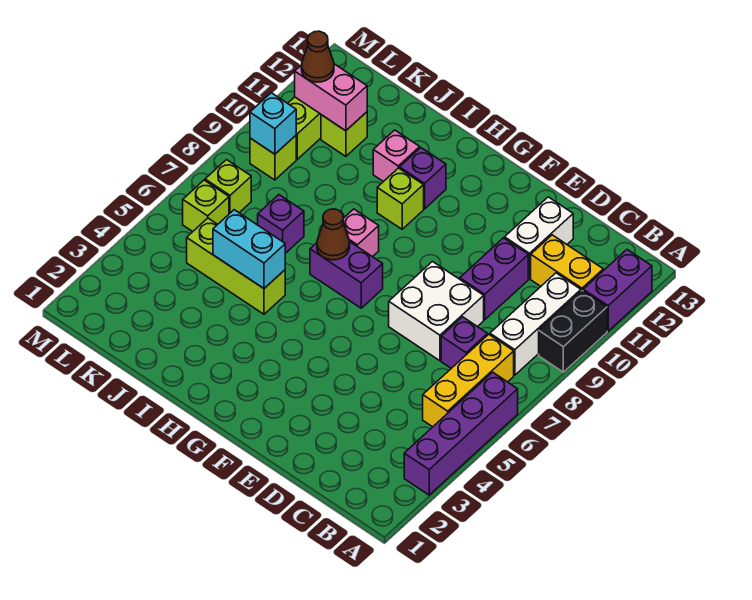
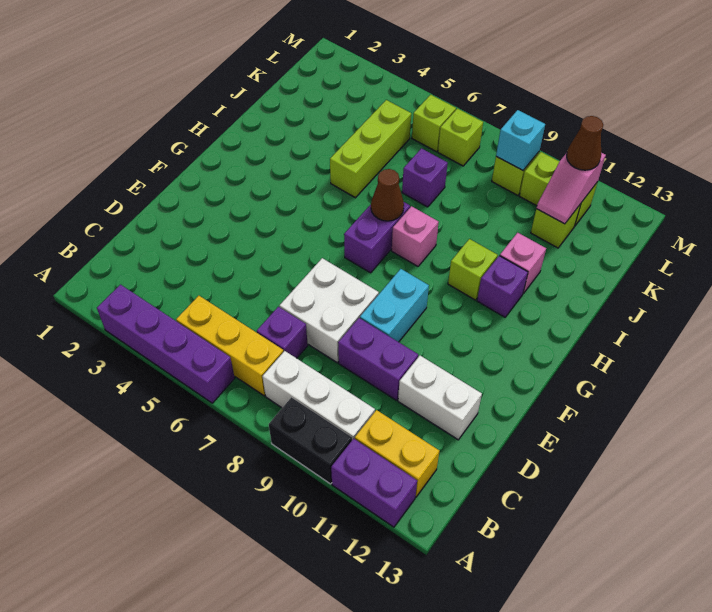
yellow brick B11:C11 level 1 -> yellow brick B11:B12 level 1
cyan brick I5:J5 level 2 -> cyan brick E9:F9 level 1
pink brick K11:L11 level 2 -> pink slope K11:L11 level 2 top L

